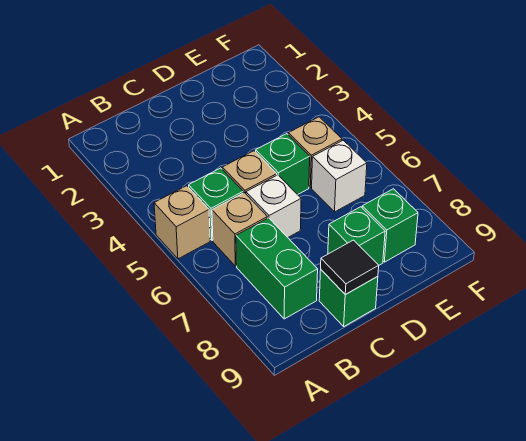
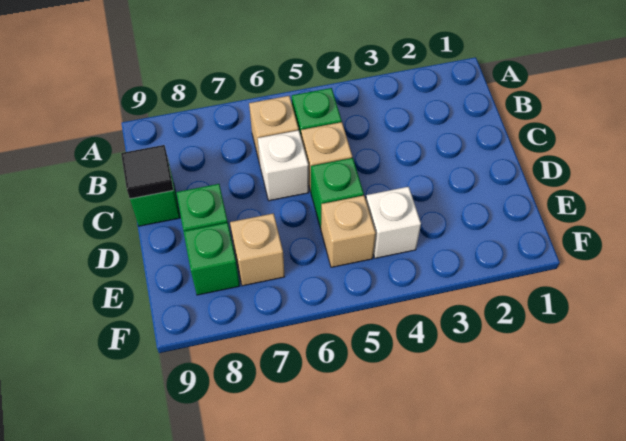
tan brick A5 level 1 -> tan brick E7 level 1
green brick B7:B8 level 1 -> none
white brick E6 level 1 -> white brick E4 level 1

